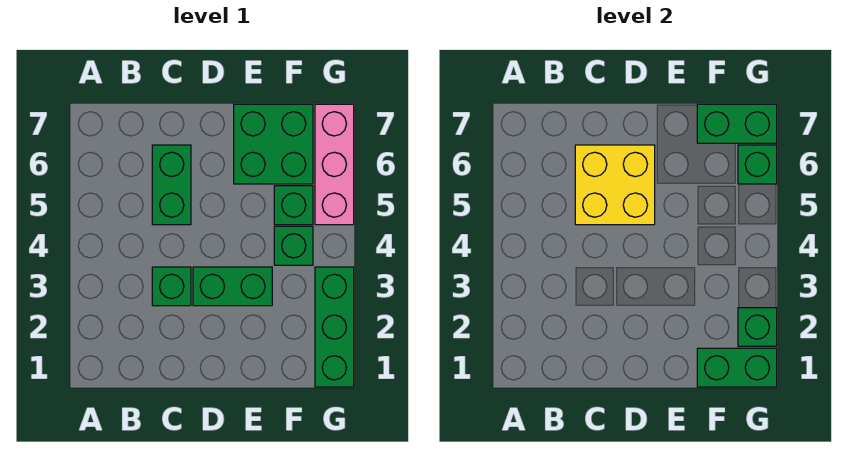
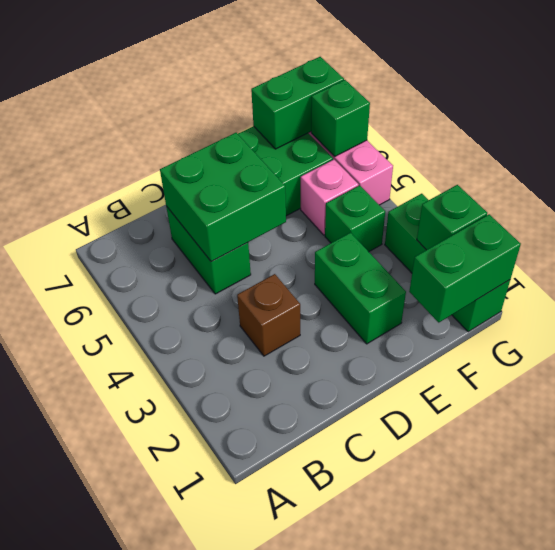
green brick C3 level 1 -> brown brick C3 level 1
yellow brick C5:D6 level 2 -> green brick C5:D6 level 2
green brick D3:E3 level 1 -> green brick E2:E3 level 1
green brick F5 level 1 -> pink brick F5 level 1

